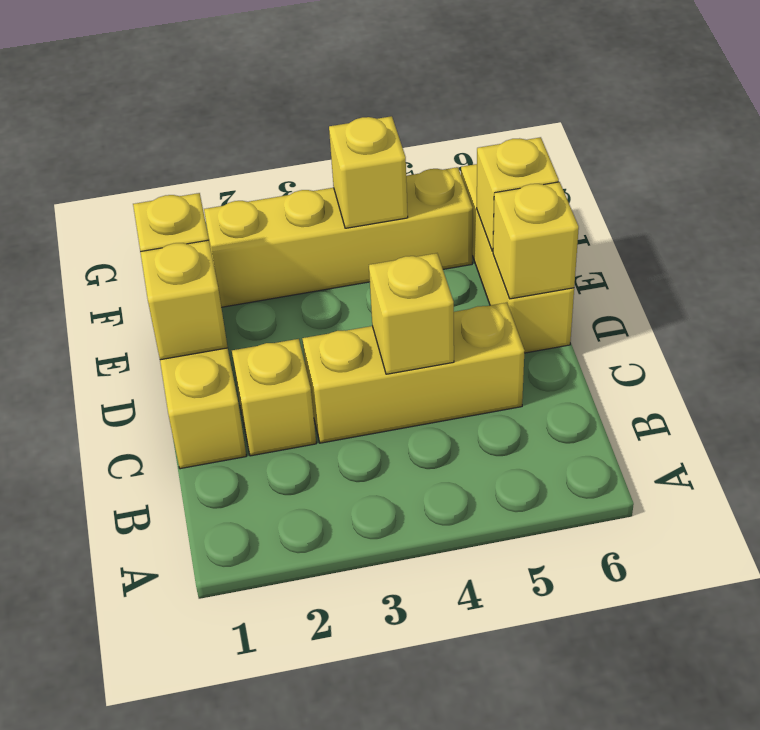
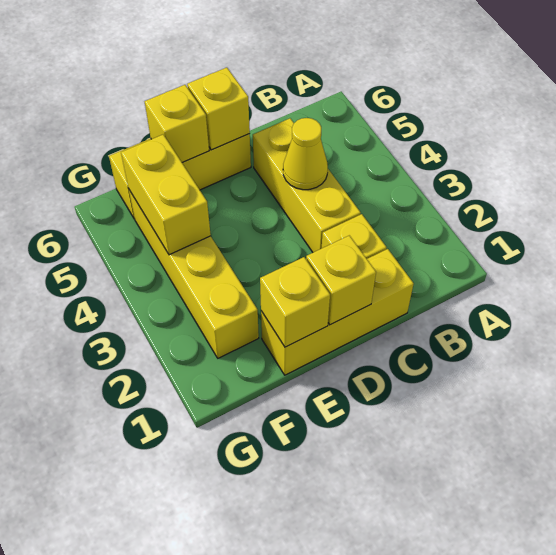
yellow brick C4 level 2 -> yellow cone C4 level 2
yellow brick F4 level 2 -> yellow brick F4:F5 level 2

